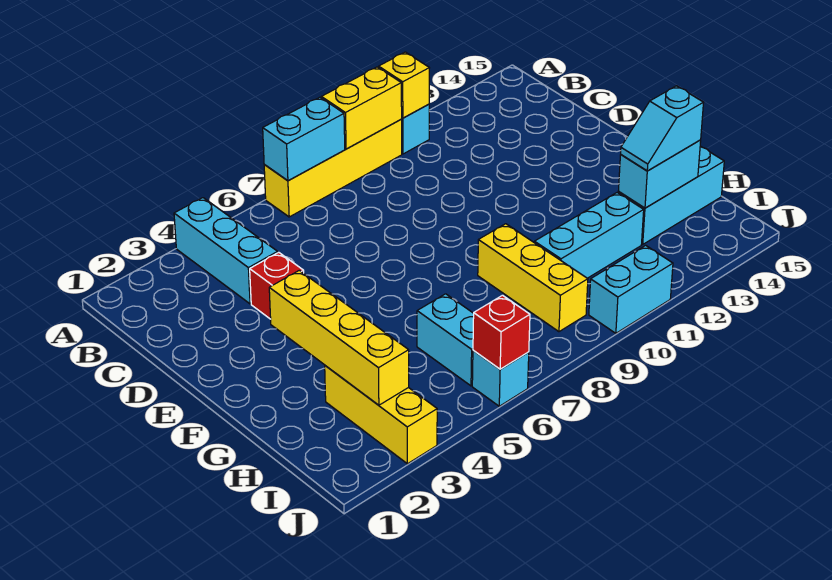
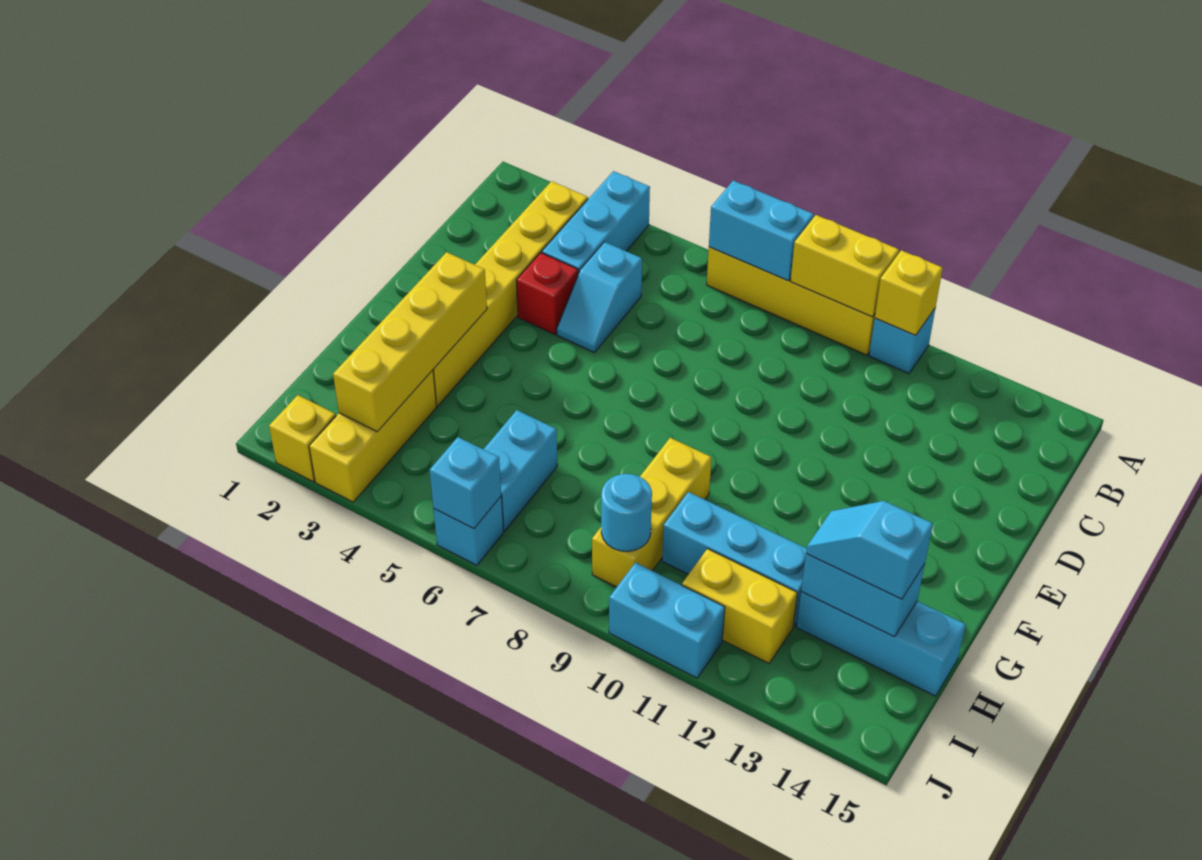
none -> yellow brick B3:G3 level 1
none -> cyan slope C5:D5 level 1 top C
none -> cyan round brick I9 level 2
none -> yellow brick I11:I12 level 1
none -> yellow brick J2 level 1
red brick J6 level 2 -> cyan brick J6 level 2

